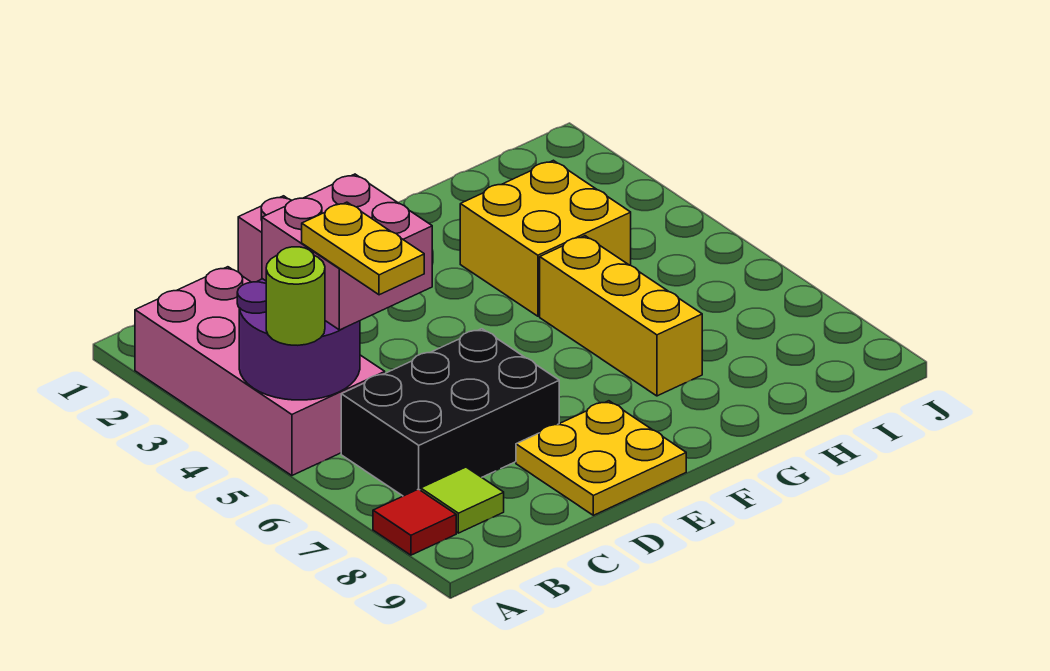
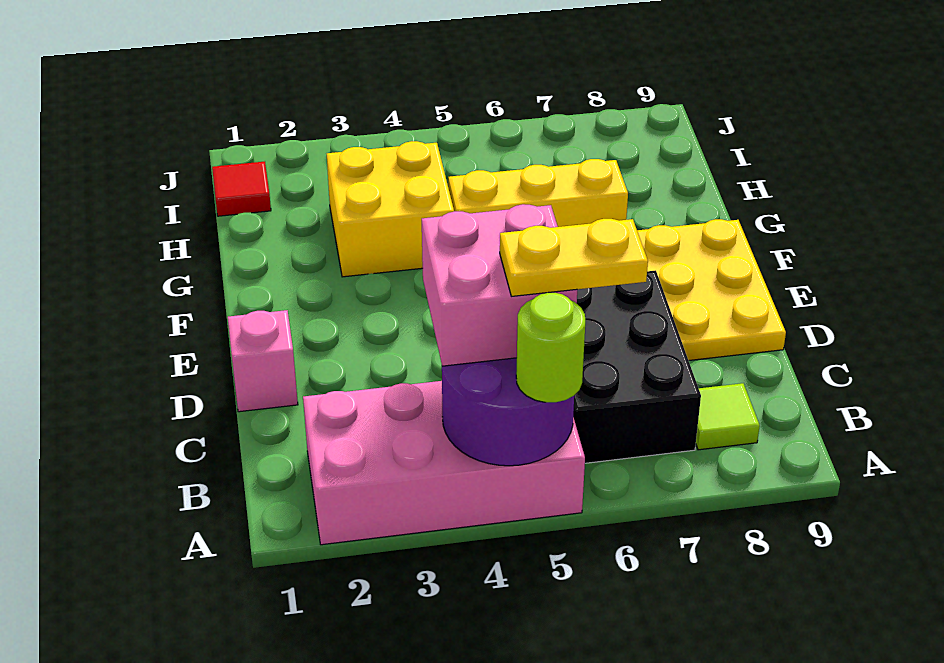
red tile A8 level 1 -> red tile I1 level 1
yellow plate D8:E9 level 1 -> yellow plate D8:F9 level 1

